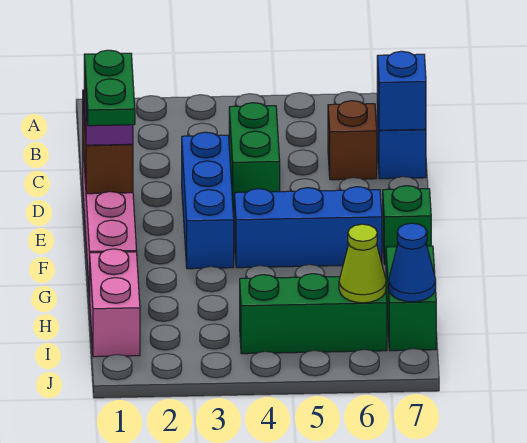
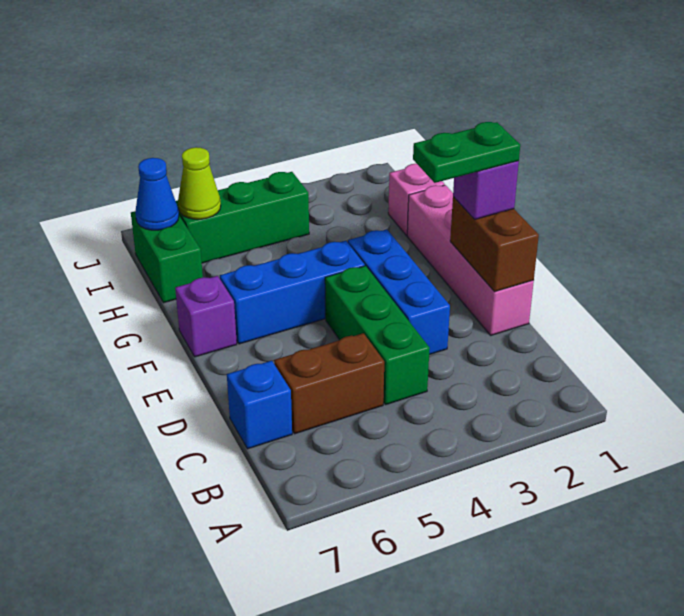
green brick C4:D4 level 1 -> green brick C4:E4 level 1
brown brick C6 level 1 -> brown brick C5:C6 level 1
blue brick C7 level 2 -> none
green plate E1:F1 level 4 -> green plate E1:E2 level 4
green brick F7 level 1 -> purple brick F7 level 1
pink brick H1:I1 level 1 -> pink brick H1 level 1

